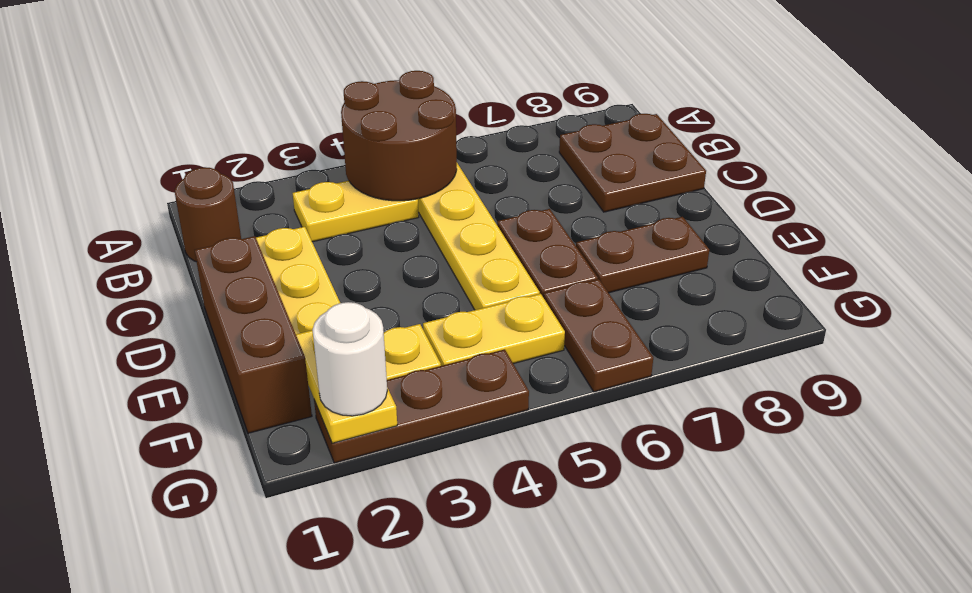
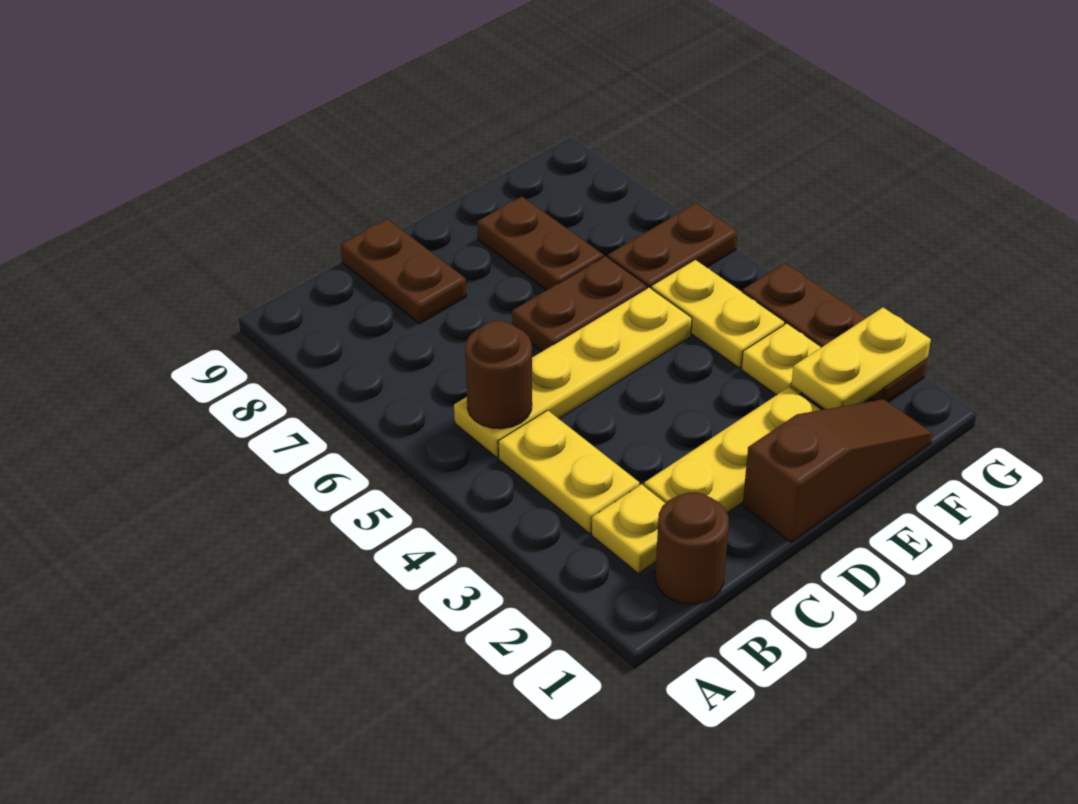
brown round brick A4:B5 level 2 -> brown round brick B5 level 2
none -> yellow plate B2 level 1
brown plate B8:C9 level 1 -> brown plate C8:C9 level 1
brown brick D1:F1 level 1 -> brown slope D1:F1 level 1 top D
white round brick G2 level 3 -> none

